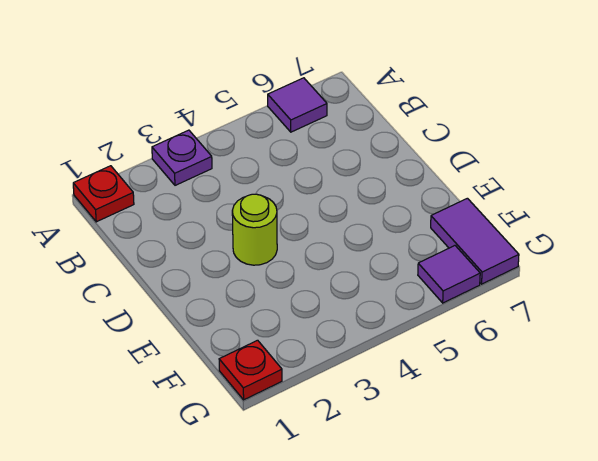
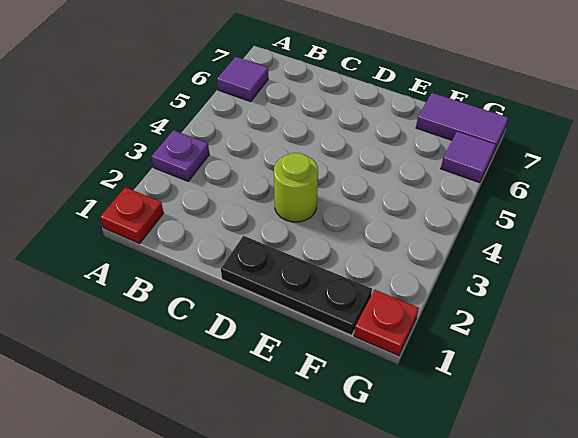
none -> black plate D1:F1 level 1

